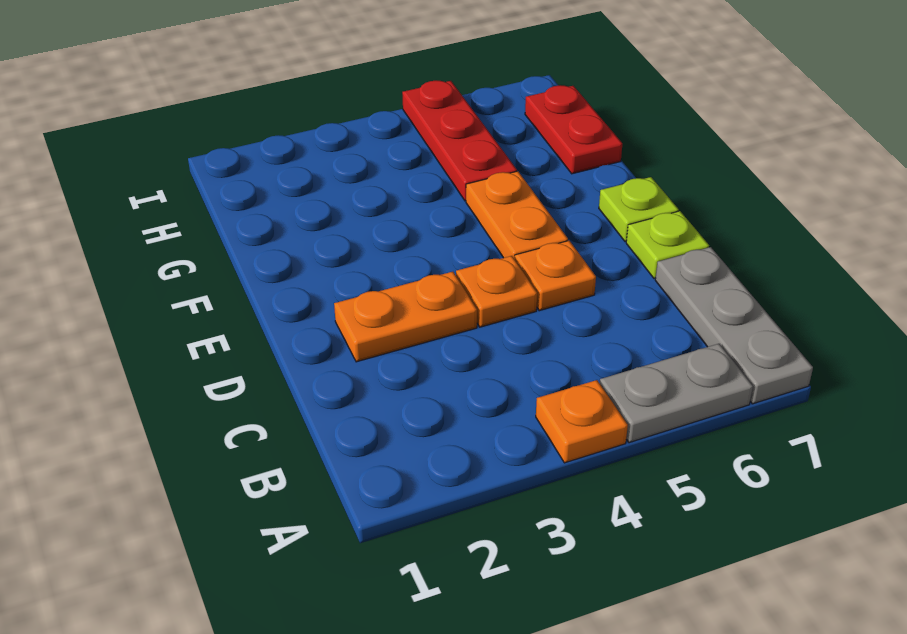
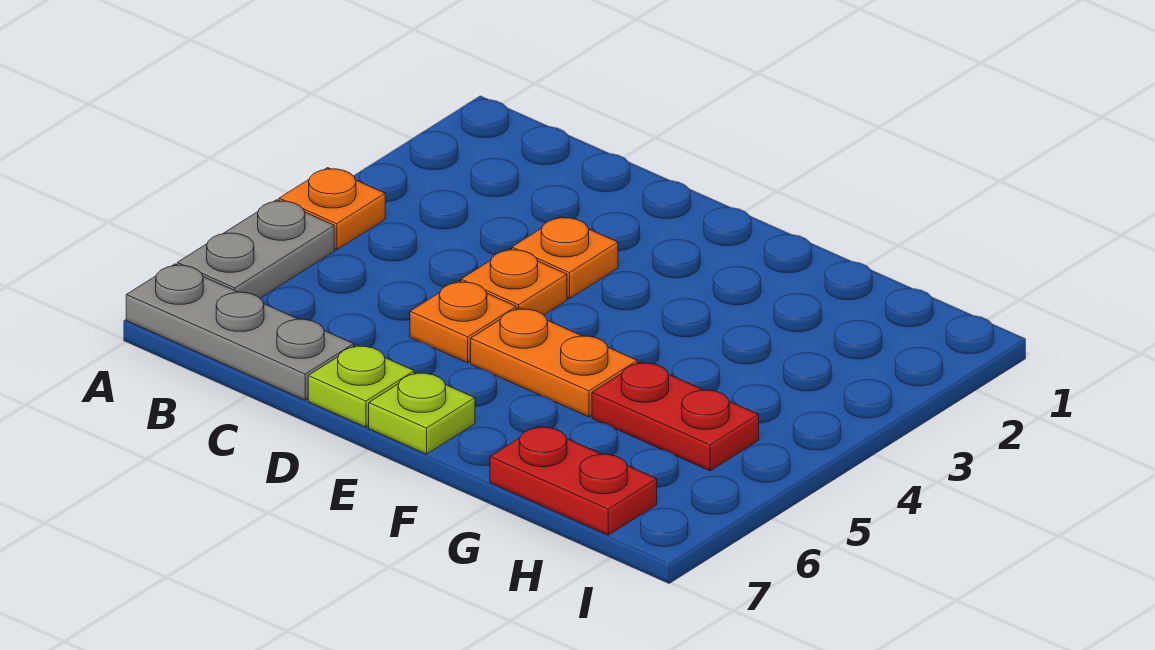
orange plate D2:D3 level 1 -> orange plate D3 level 1
red plate G5:I5 level 1 -> red plate G5:H5 level 1

